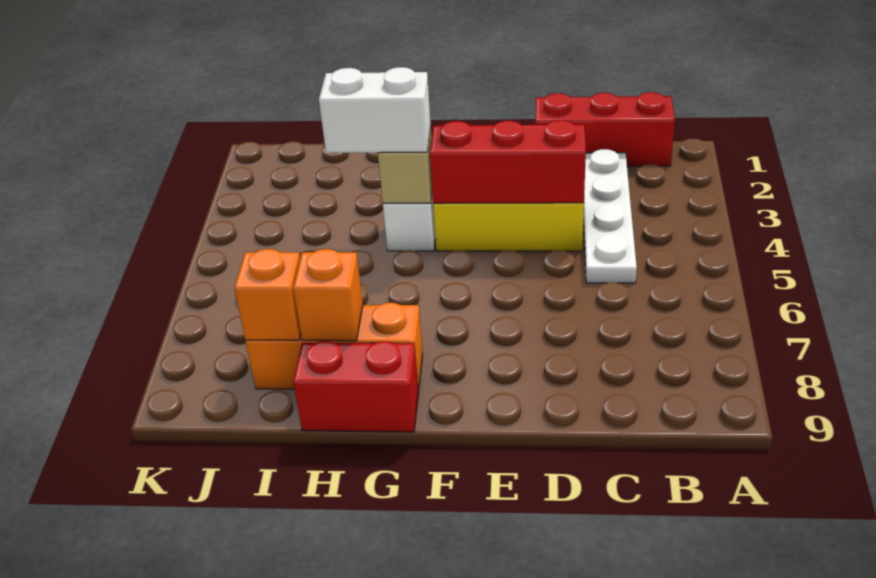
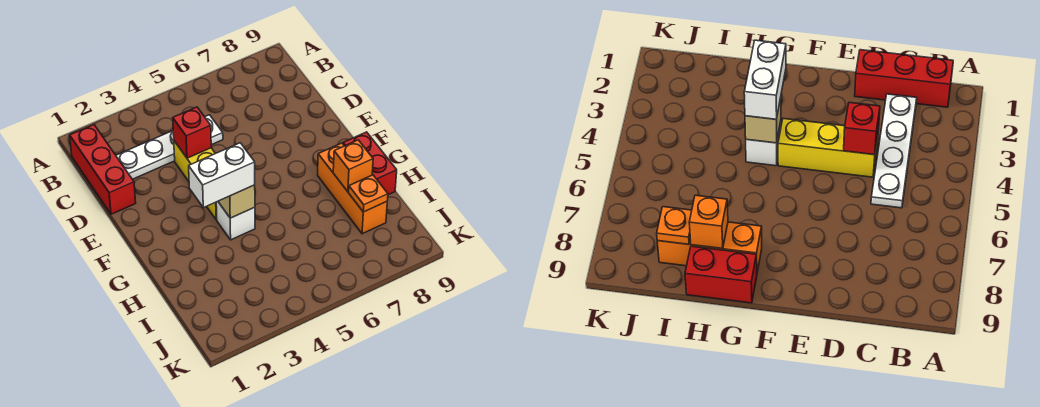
red brick D4:F4 level 2 -> red brick D4 level 2
white brick G4:H4 level 3 -> white brick G3:G4 level 3
orange brick I8 level 2 -> orange plate I8 level 2

